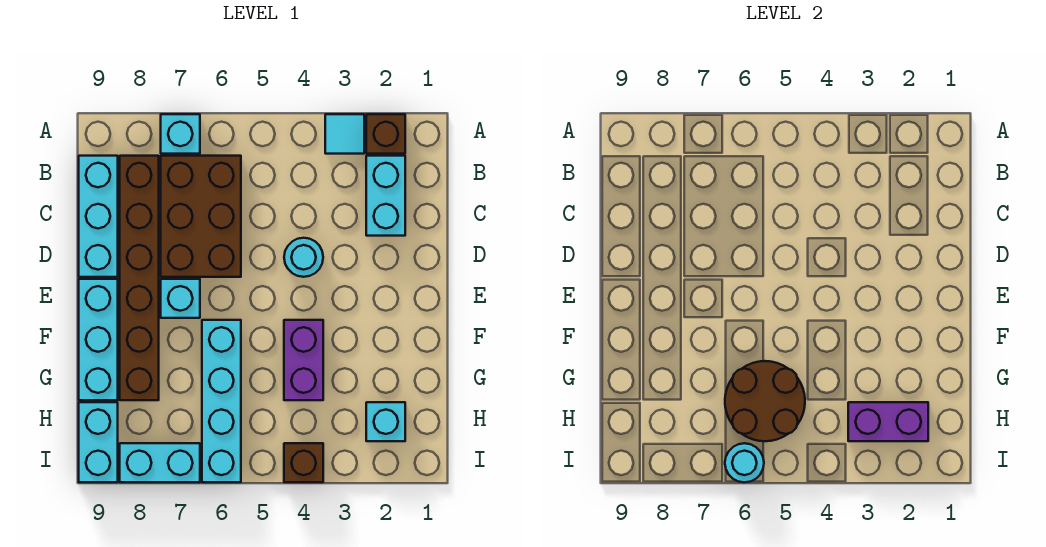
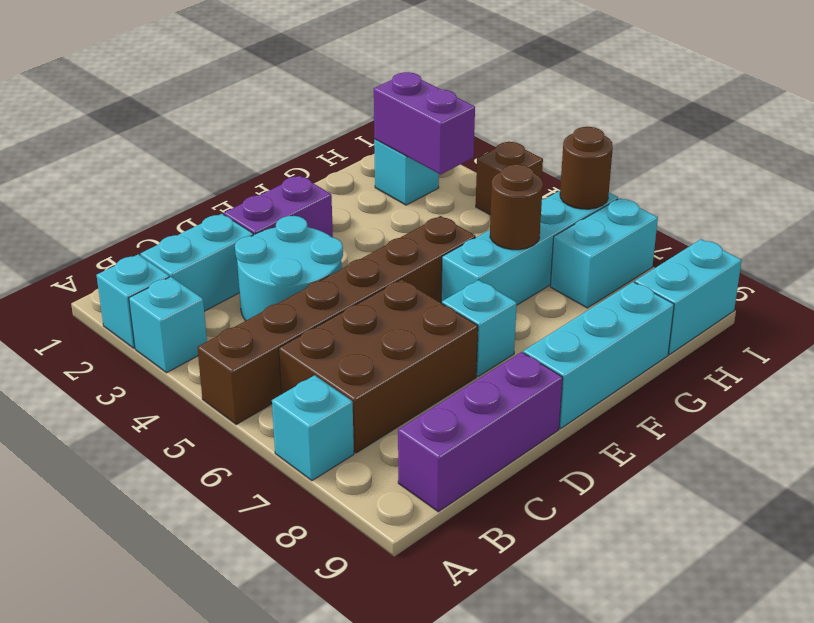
brown brick A2 level 1 -> cyan brick A2 level 1
cyan tile A3 level 1 -> cyan brick A3 level 1
brown brick B8:G8 level 1 -> brown brick A5:F5 level 1
cyan brick B9:D9 level 1 -> purple brick B9:D9 level 1
cyan round brick D4 level 1 -> cyan round brick C3:D4 level 1
purple brick F4:G4 level 1 -> purple brick D2:E2 level 1
brown round brick G5:H6 level 2 -> brown round brick G6 level 2
cyan round brick I6 level 2 -> brown round brick I6 level 2
cyan brick I7:I8 level 1 -> cyan brick H7:I7 level 1

